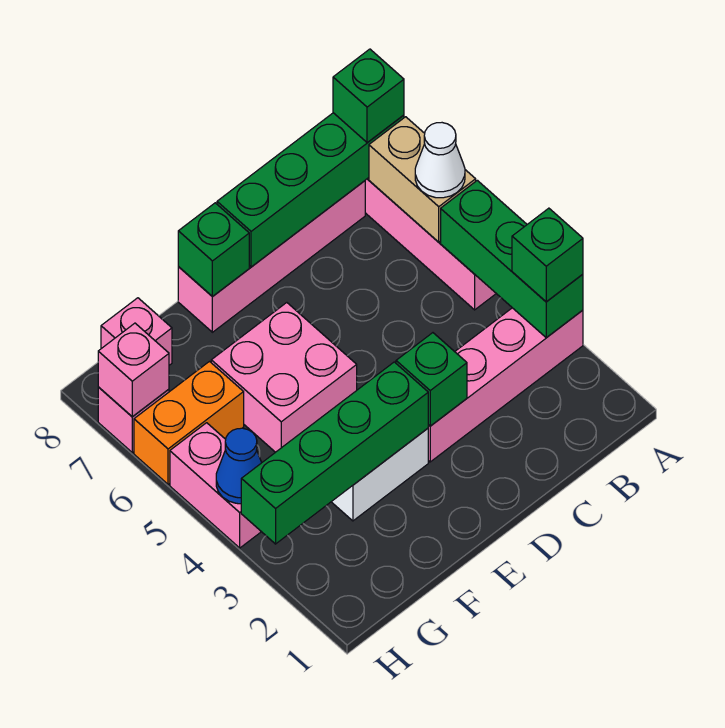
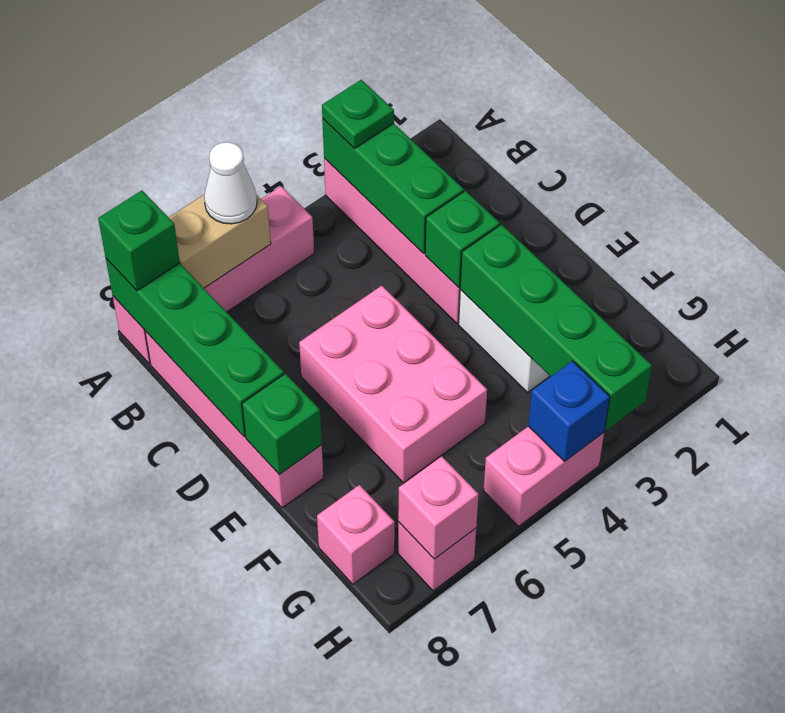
green brick A3:A5 level 2 -> green brick A3:C3 level 2
green brick A3 level 3 -> green plate A3 level 3
pink brick E5:F6 level 1 -> pink brick D5:F6 level 1
orange brick G6:H6 level 1 -> none
blue cone H4 level 2 -> blue brick H4 level 2

